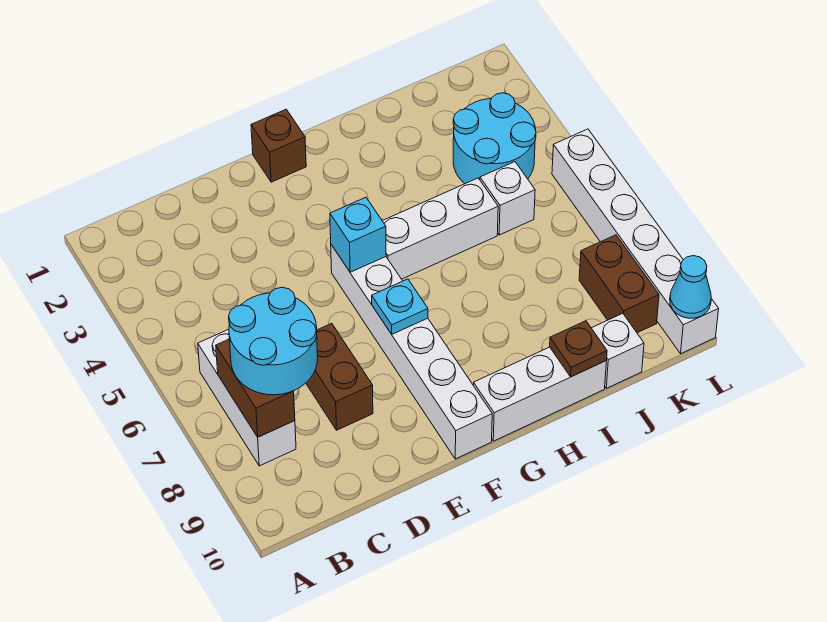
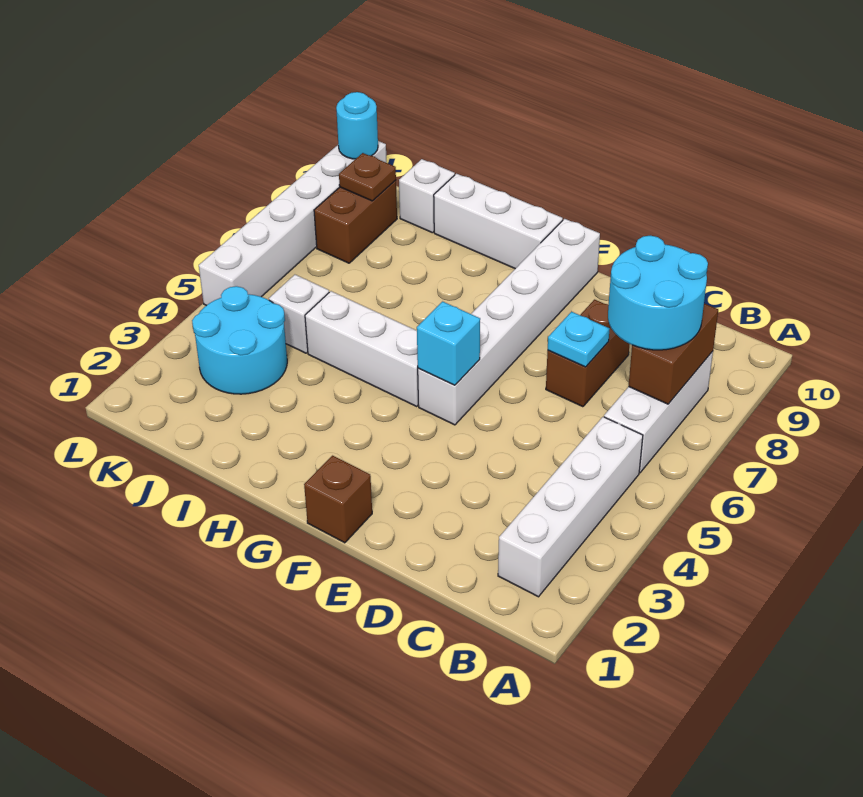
none -> white brick B2:B5 level 1
cyan plate F7 level 2 -> cyan plate D7 level 2
brown plate I10 level 2 -> brown plate K9 level 2
cyan cone L10 level 2 -> cyan round brick L10 level 2

